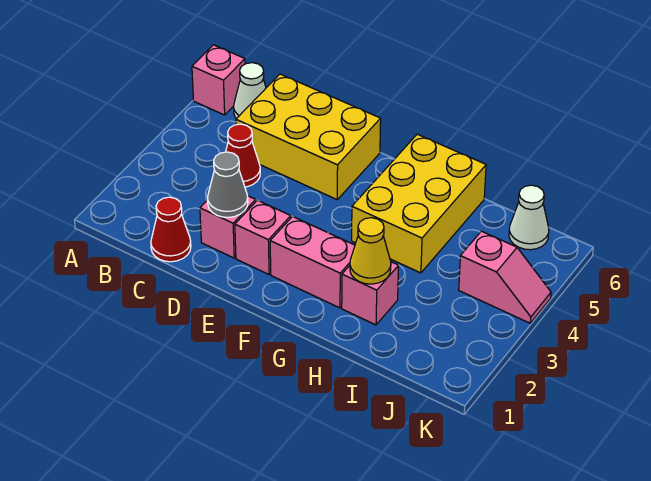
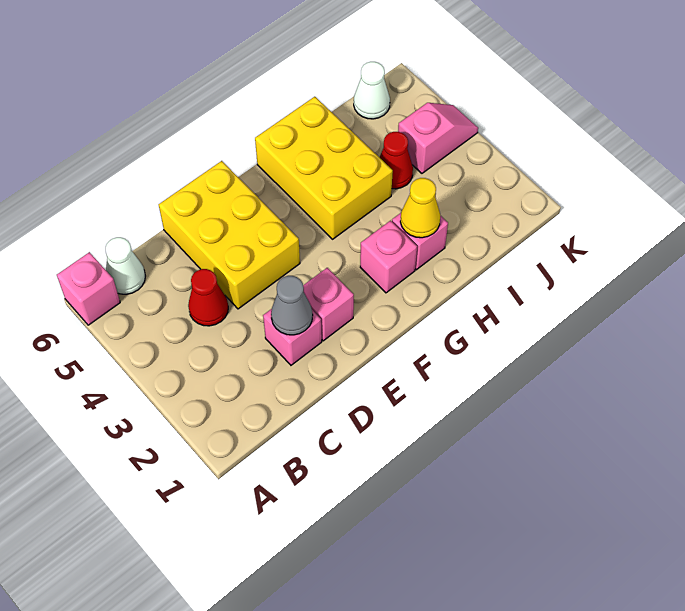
red cone C1 level 1 -> red cone I4 level 1
yellow brick C5:E6 level 1 -> yellow brick D4:E6 level 1
pink brick F2:G2 level 1 -> pink brick G2 level 1

